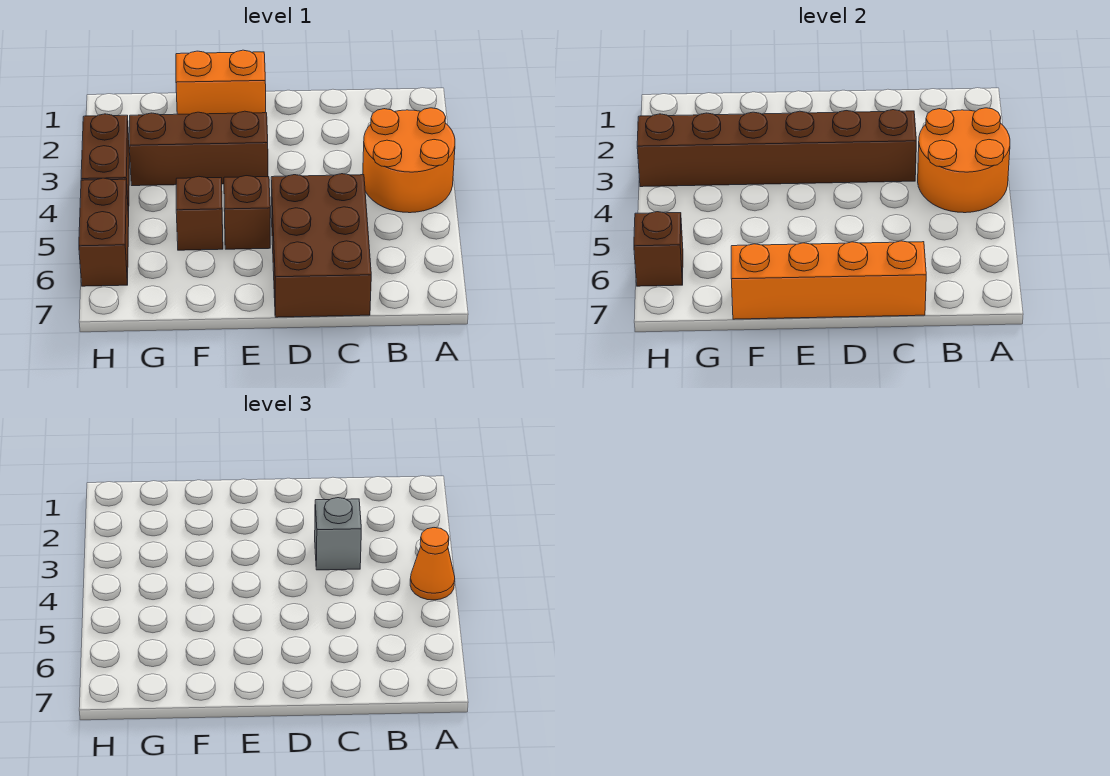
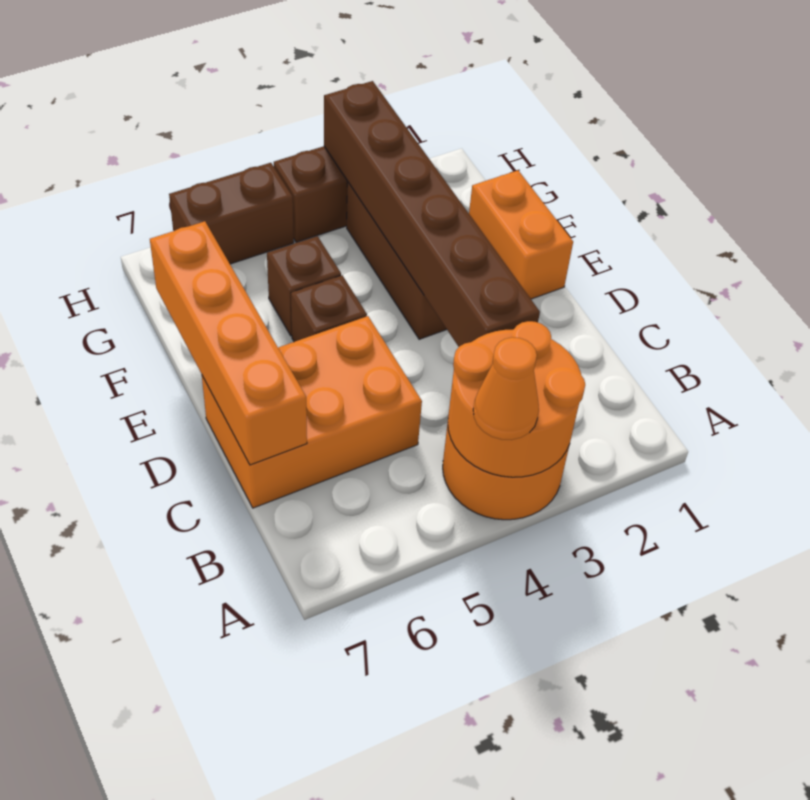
grey brick C3 level 3 -> none
brown brick C5:D7 level 1 -> orange brick C5:D7 level 1
brown brick H6 level 2 -> none

